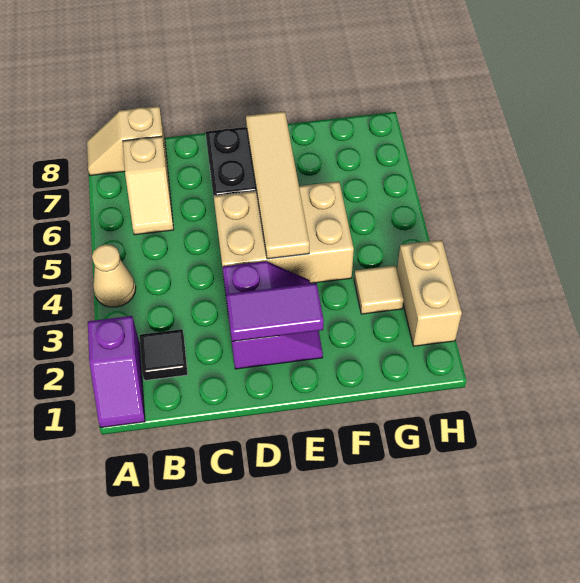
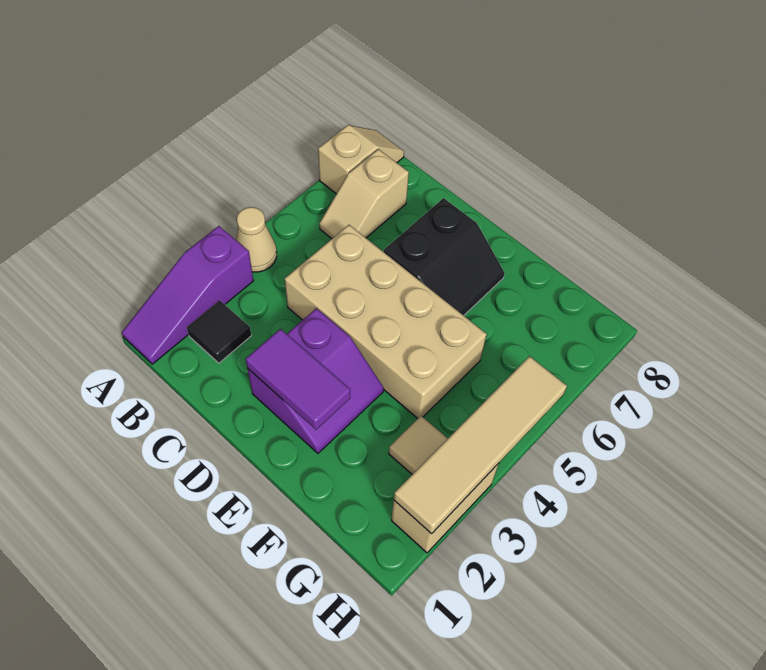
purple slope A1:A2 level 1 top 2 -> purple slope A1:A3 level 1 top 3
tan slope A8:B8 level 1 top B -> tan slope A7:A8 level 1 top 7
tan brick D4:F5 level 1 -> tan brick C4:F5 level 1
tan tile E4:E7 level 2 -> tan tile H2:H5 level 2

